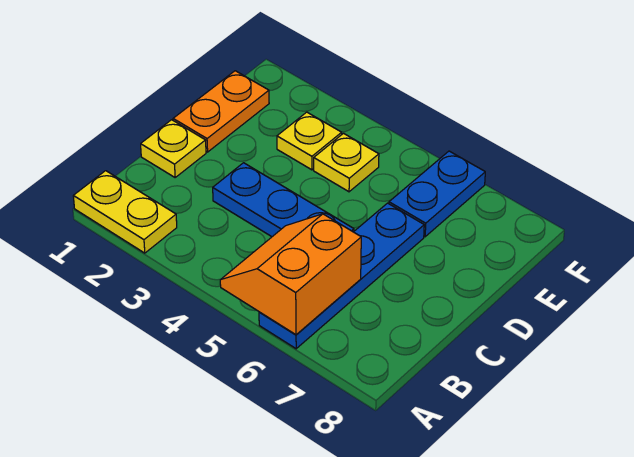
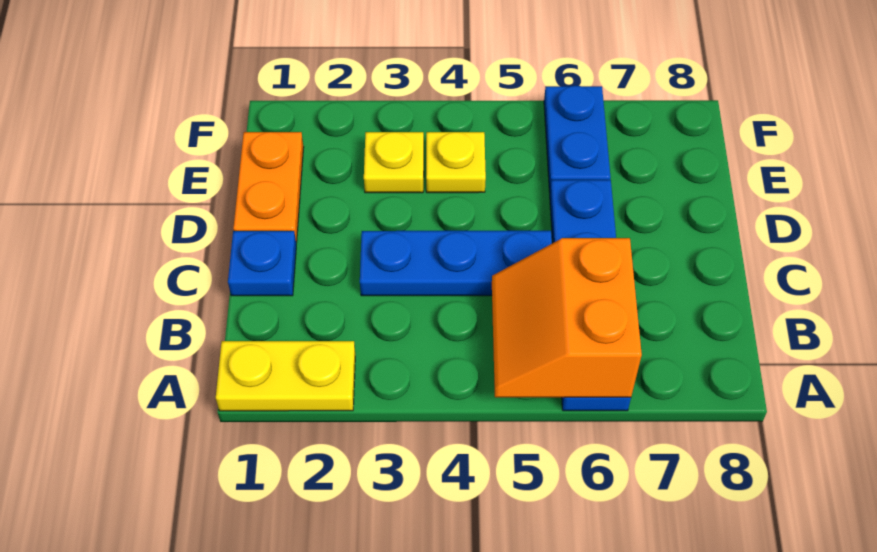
yellow plate C1 level 1 -> blue plate C1 level 1

